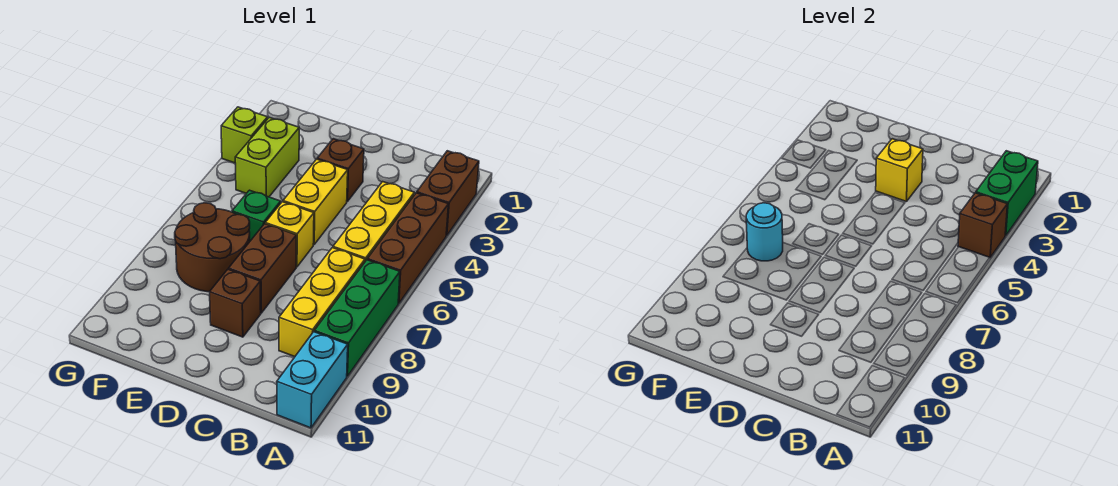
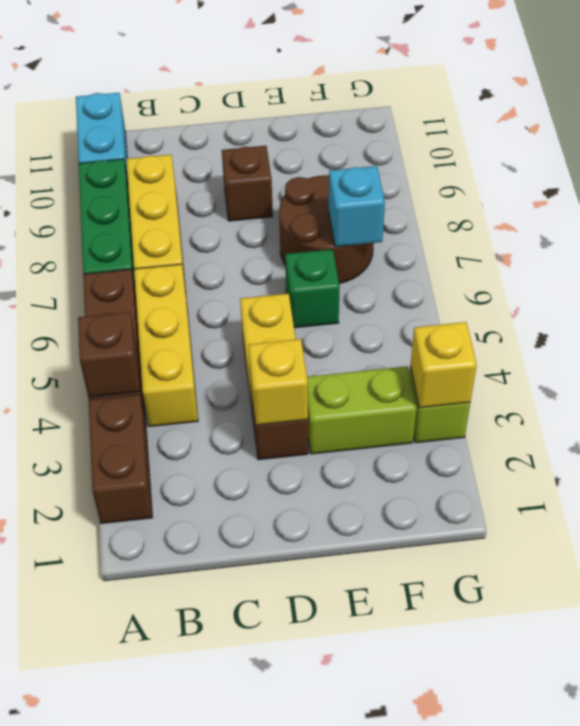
green brick A2:A3 level 2 -> none
yellow brick D6 level 1 -> yellow brick G3 level 2
brown brick D7:D8 level 1 -> none
lime brick F3:F4 level 1 -> lime brick E3:F3 level 1
cyan round brick F7 level 2 -> cyan brick F7 level 2

